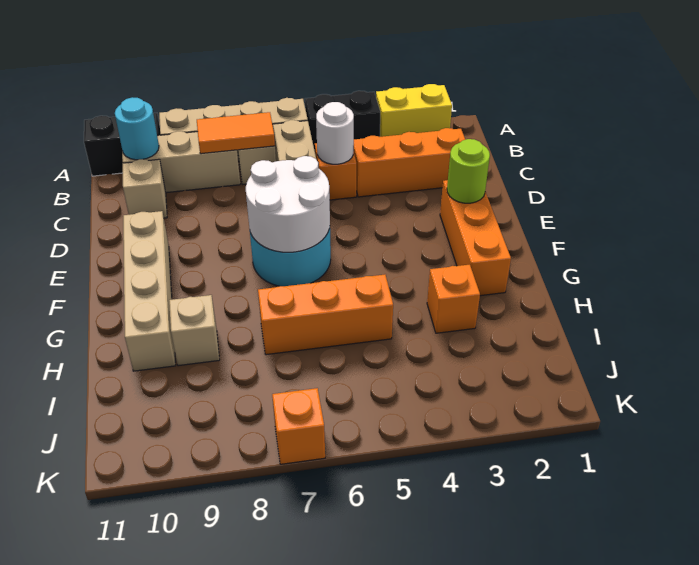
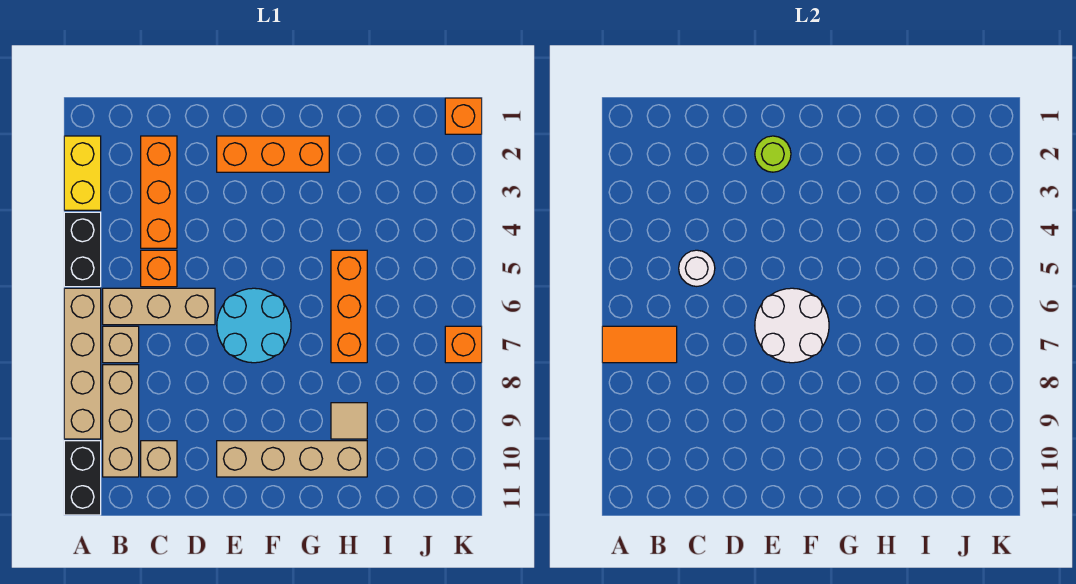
orange tile B7:B8 level 2 -> orange tile A7:B7 level 2
cyan round brick B10 level 2 -> none
orange brick H3 level 1 -> orange brick K1 level 1
tan brick H9 level 1 -> tan tile H9 level 1

